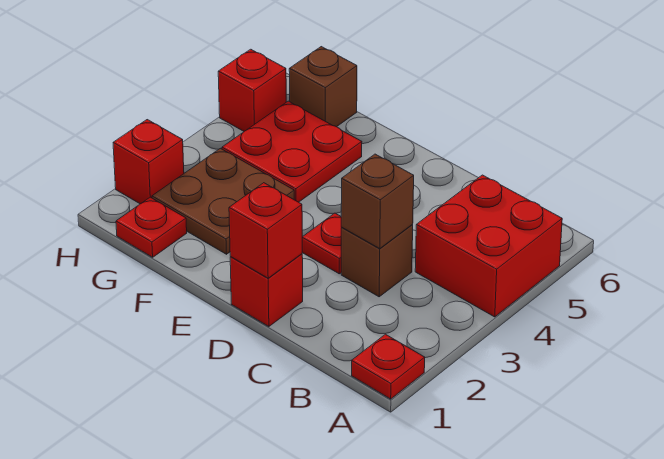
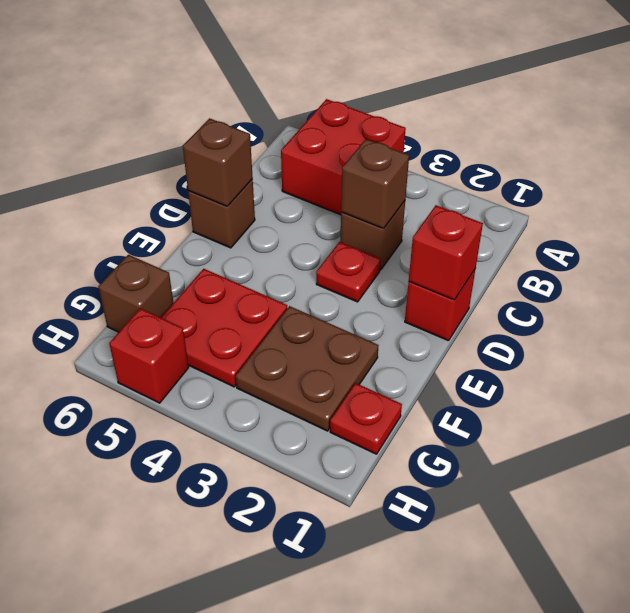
red plate A1 level 1 -> none
none -> brown brick D6 level 1
none -> brown brick D6 level 2
red brick H2 level 1 -> none

